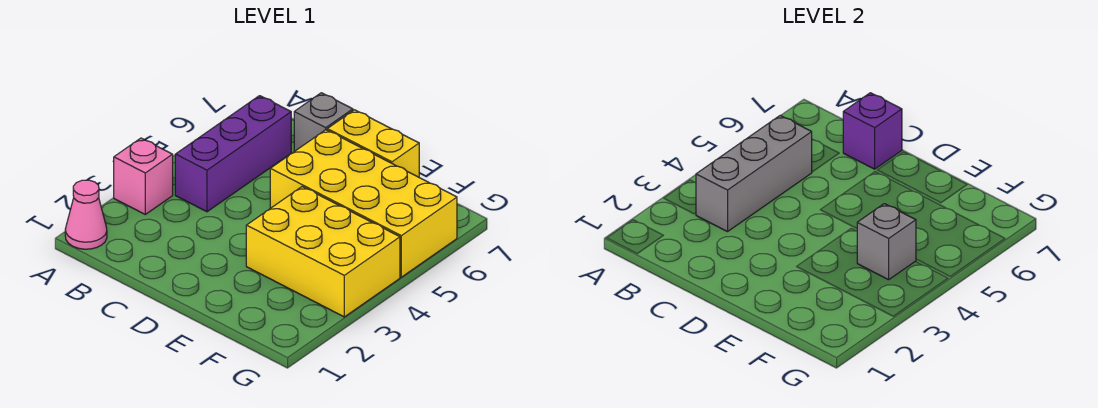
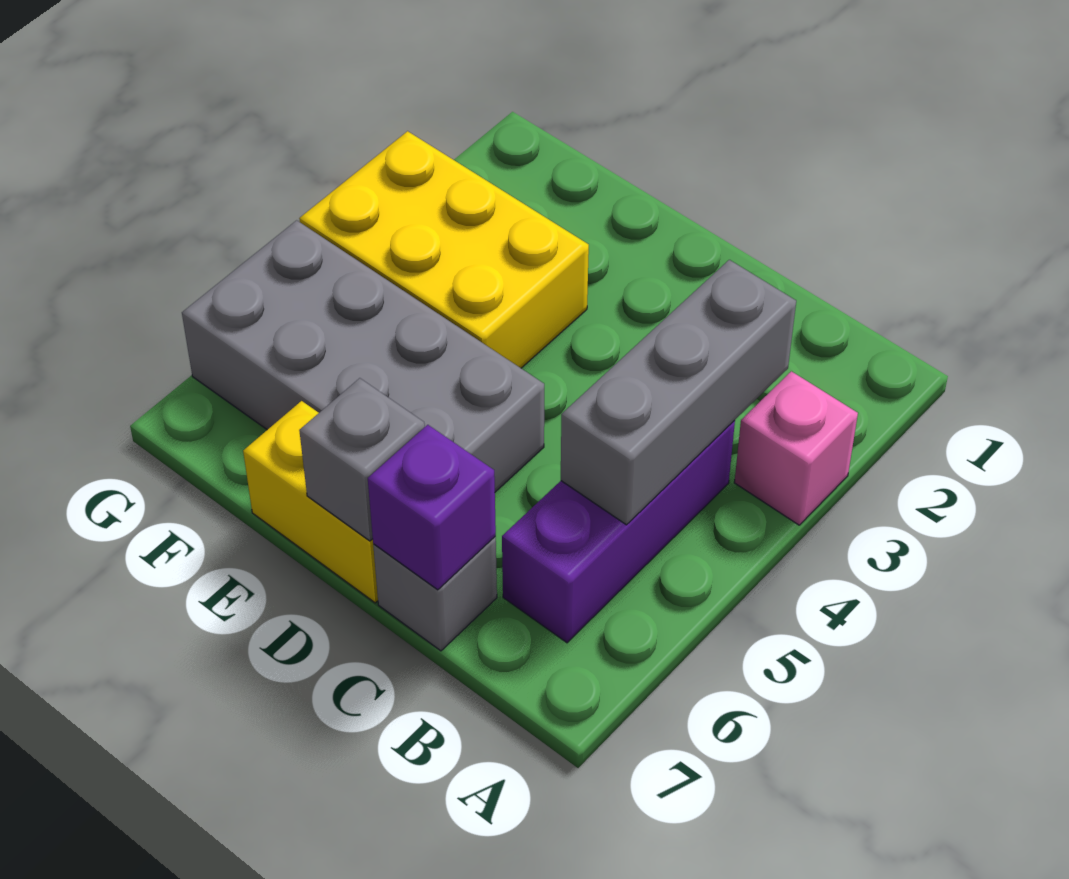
pink cone A1 level 1 -> none
yellow brick D5:G6 level 1 -> grey brick D5:G6 level 1
grey brick F4 level 2 -> grey brick D7 level 2

